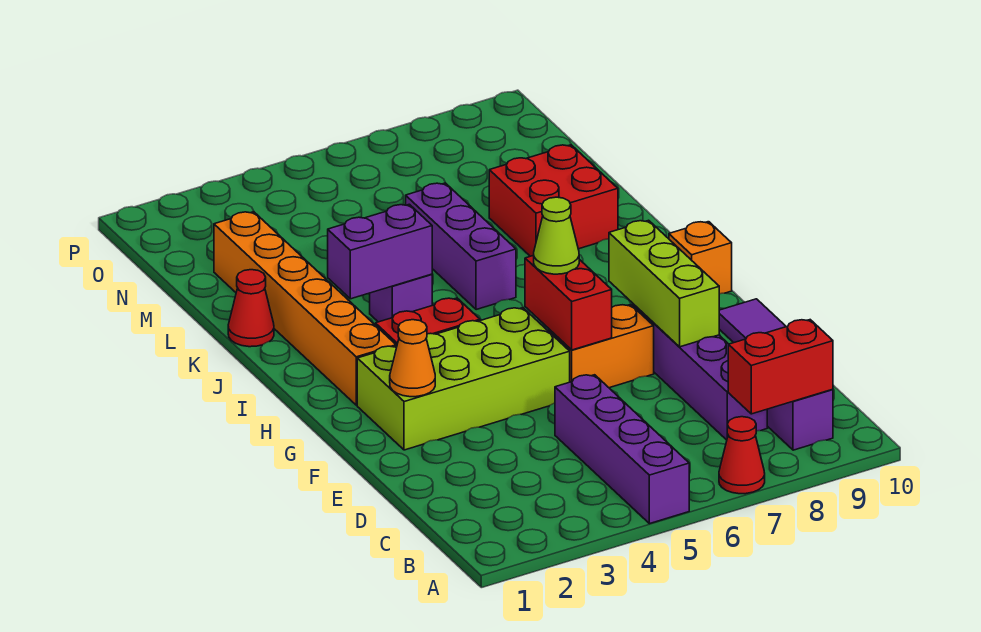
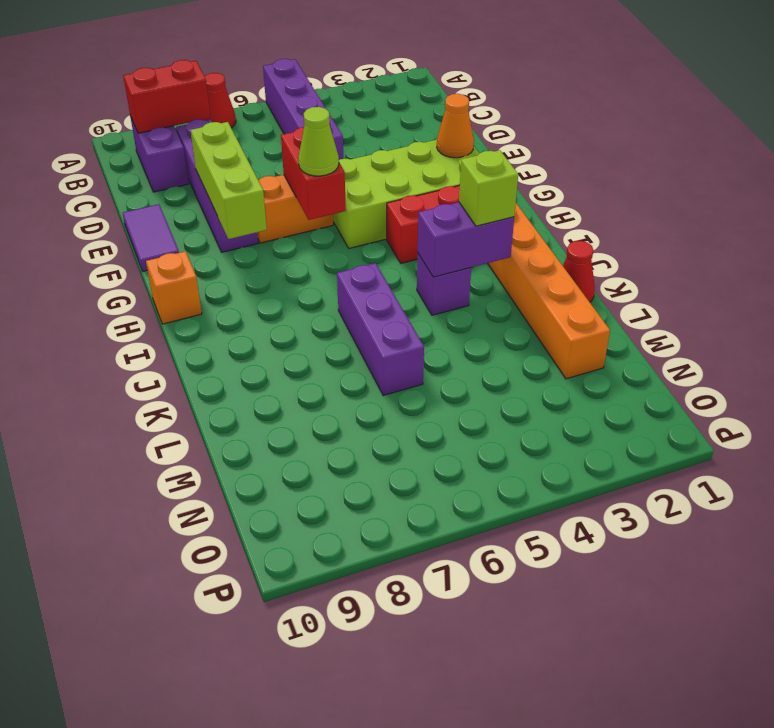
none -> lime brick J3 level 3
red brick K8:L9 level 1 -> none

